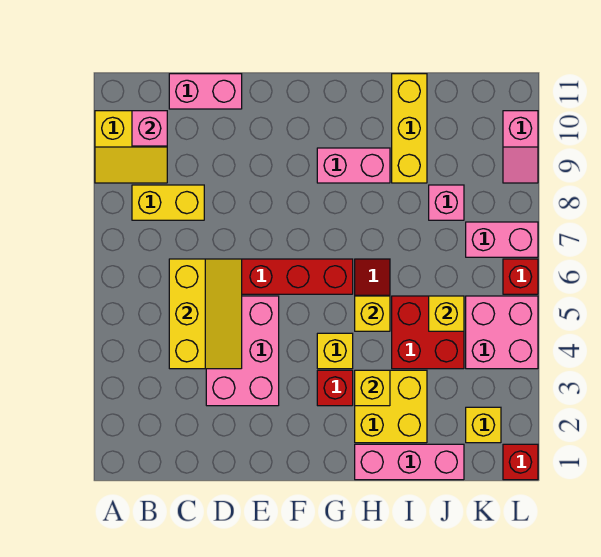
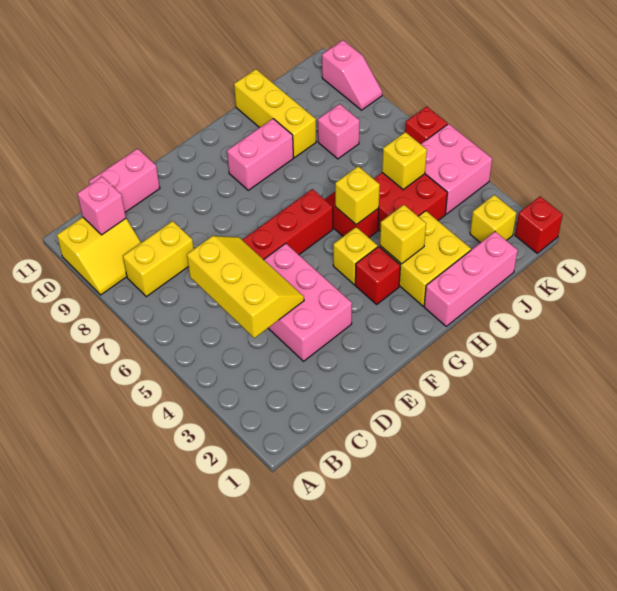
pink brick K7:L7 level 1 -> none

